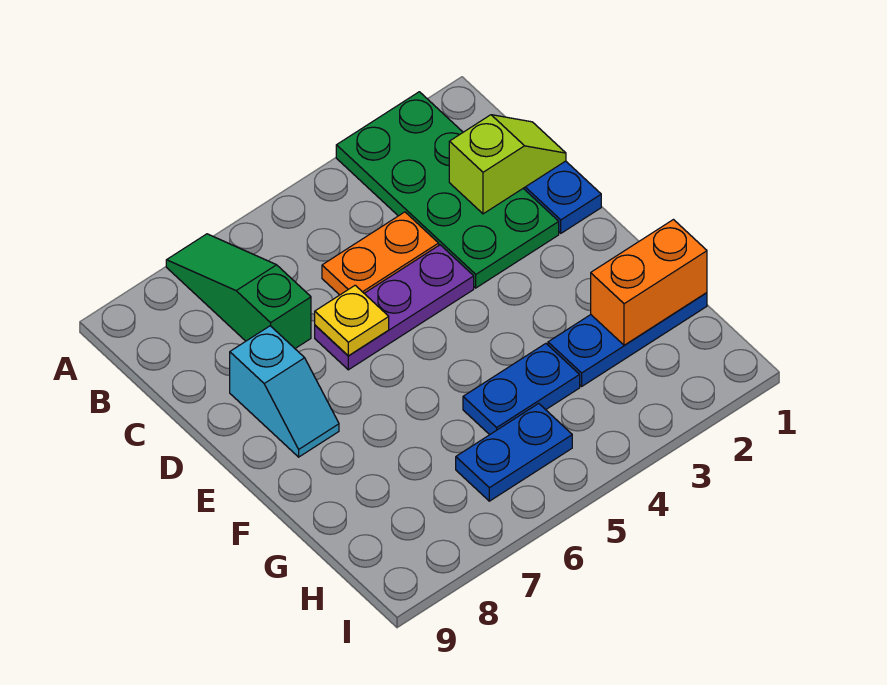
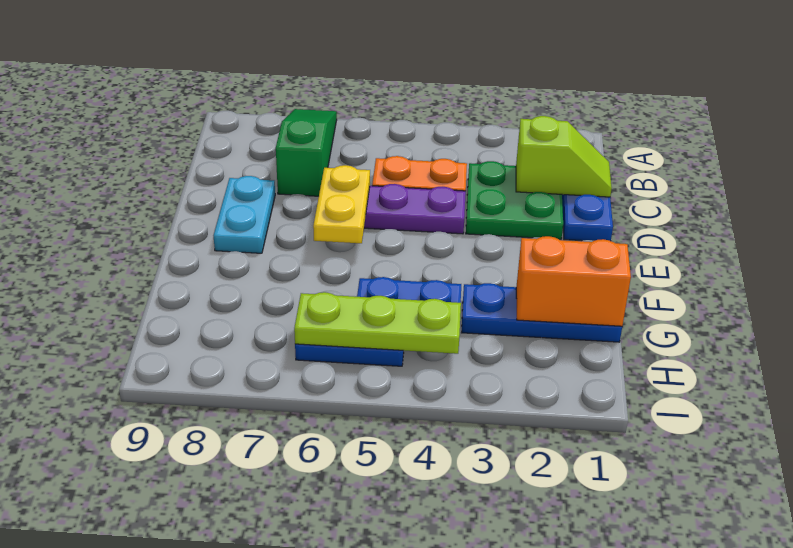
green plate A2:D3 level 1 -> green plate C2:D3 level 1
yellow plate D6 level 2 -> yellow plate D6:E6 level 2
cyan slope D8:E8 level 1 top D -> cyan plate D8:E8 level 1
none -> lime plate H4:H6 level 2

